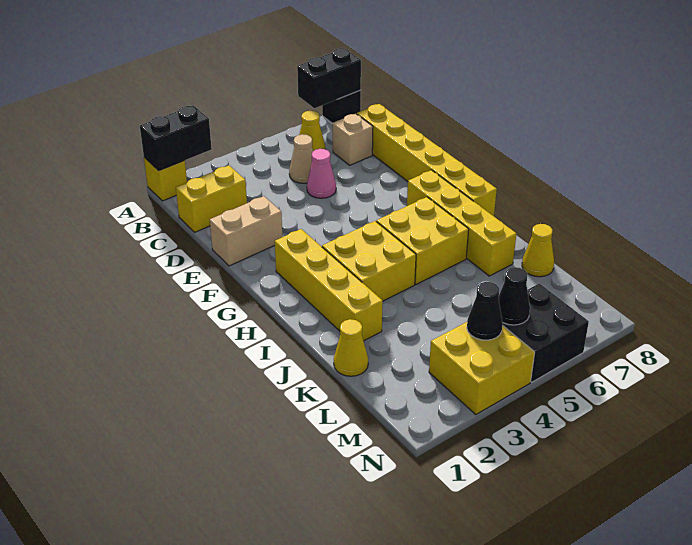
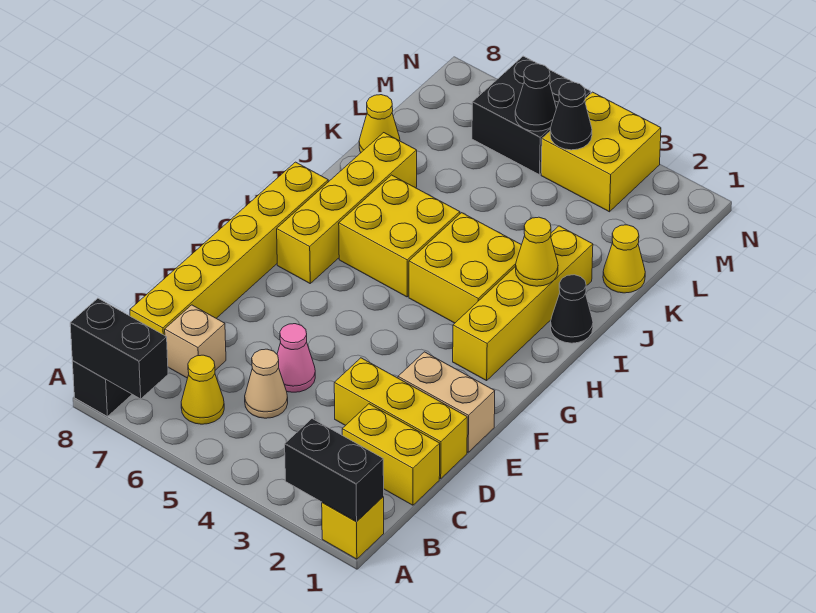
none -> yellow brick D1:D3 level 1
none -> black cone I1 level 1
none -> yellow cone I2 level 2

